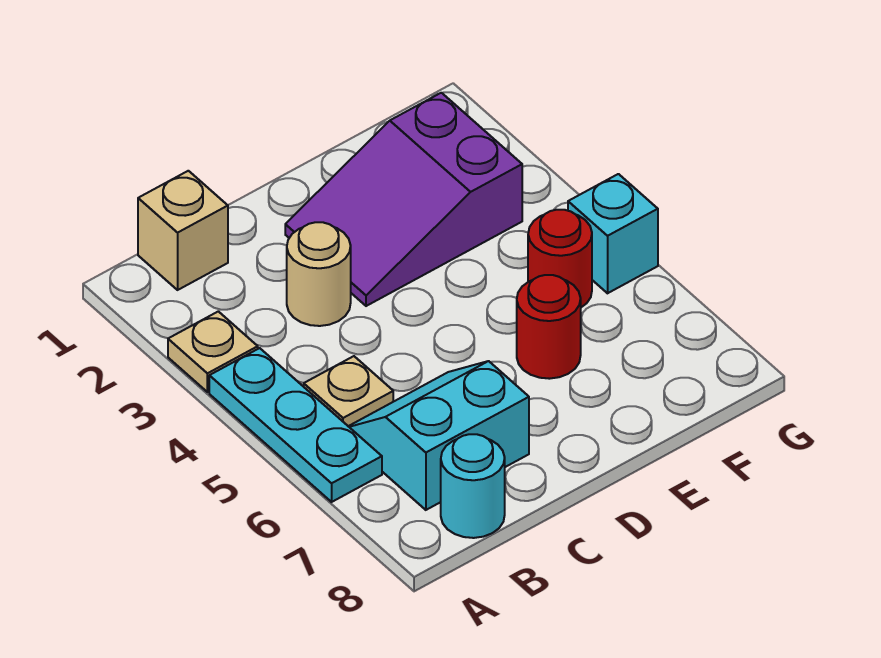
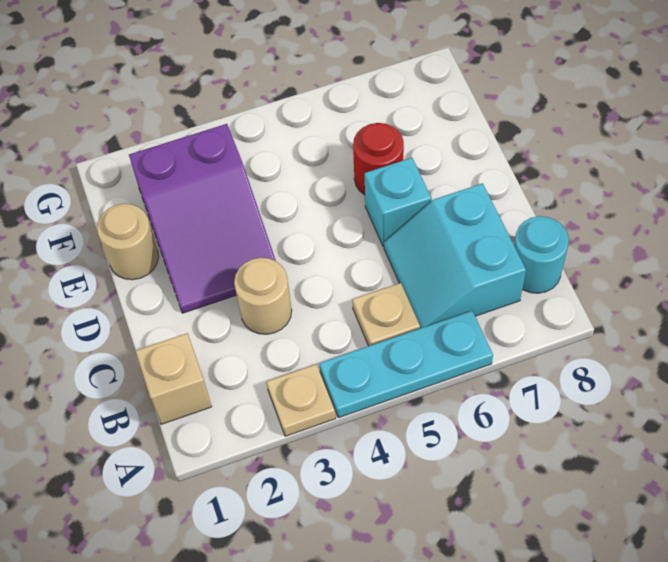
none -> tan round brick E1 level 1
red round brick F5 level 1 -> none
cyan brick G5 level 1 -> cyan brick D6 level 1

